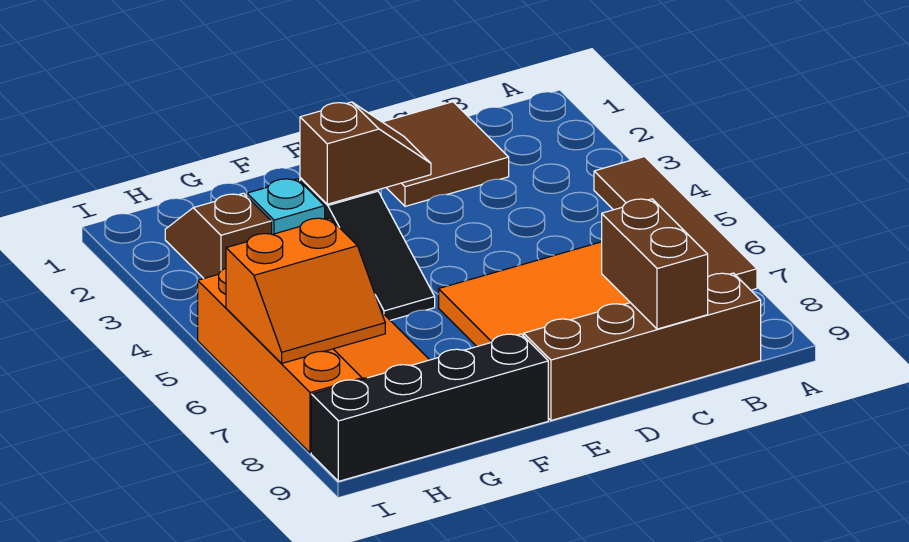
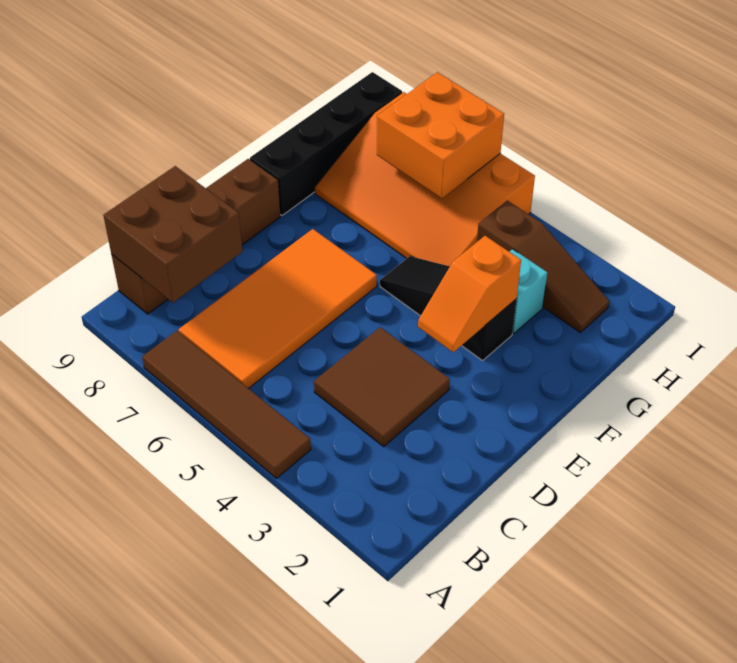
brown tile C1:D2 level 1 -> brown tile C3:D4 level 1
brown brick C8:C9 level 2 -> brown brick B8:C9 level 2
brown slope E3:F3 level 2 top F -> orange slope E3:F3 level 2 top F
brown slope H2:H3 level 1 top 3 -> brown slope H2:H4 level 1 top 4
orange slope H6:I7 level 2 top 6 -> orange brick H6:I7 level 2

